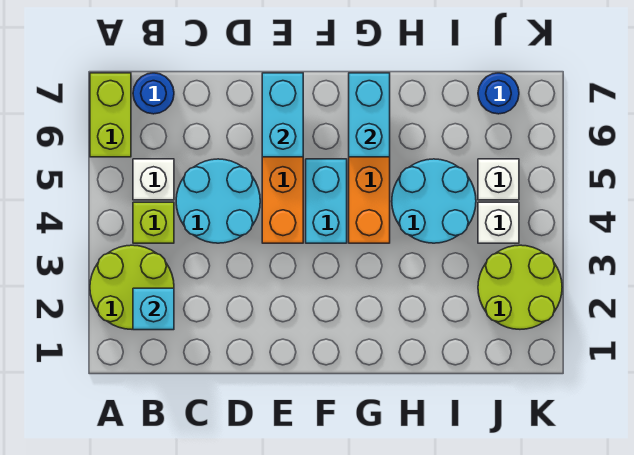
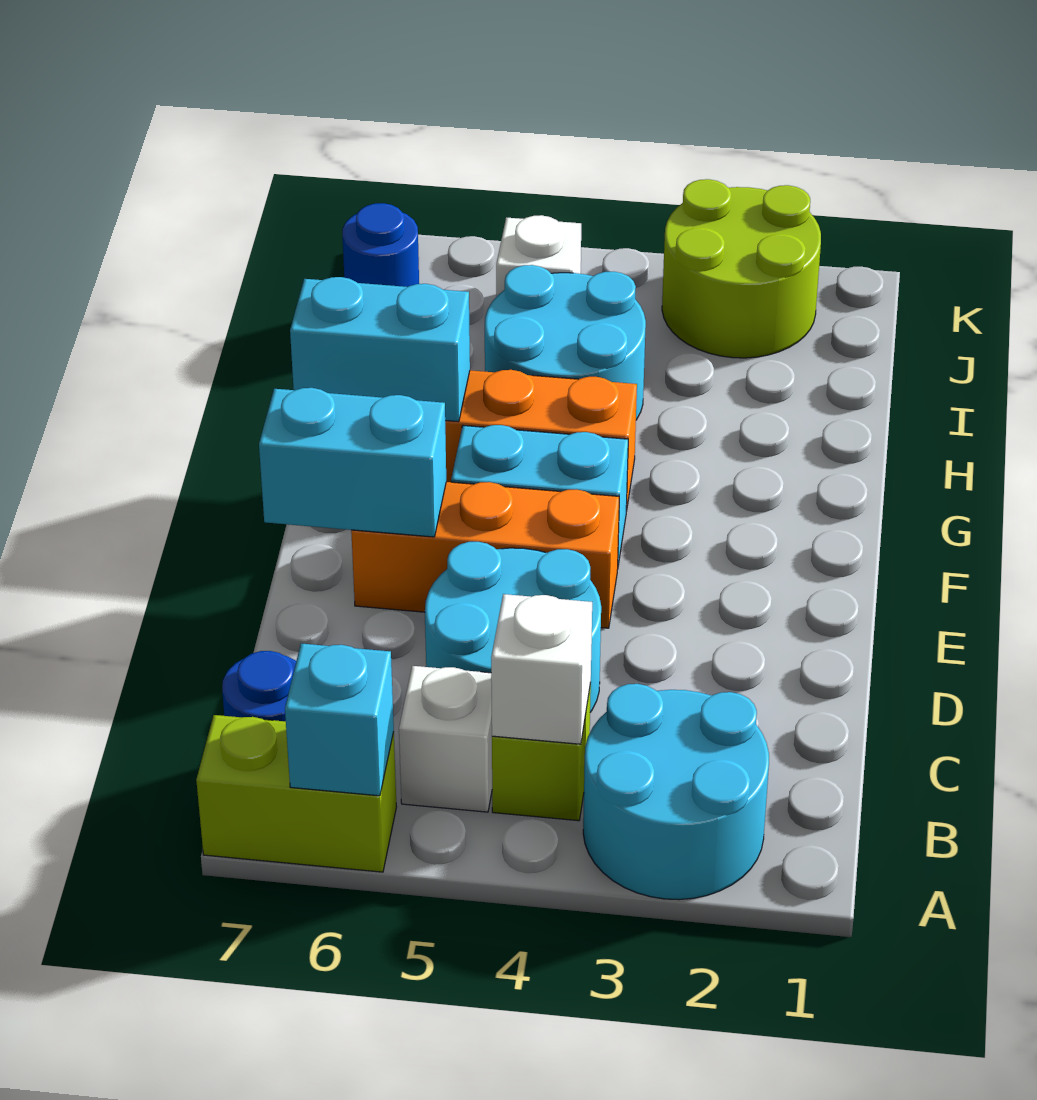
lime round brick A2:B3 level 1 -> cyan round brick A2:B3 level 1
cyan brick B2 level 2 -> cyan brick A6 level 2
white brick J4 level 1 -> white brick B4 level 2

